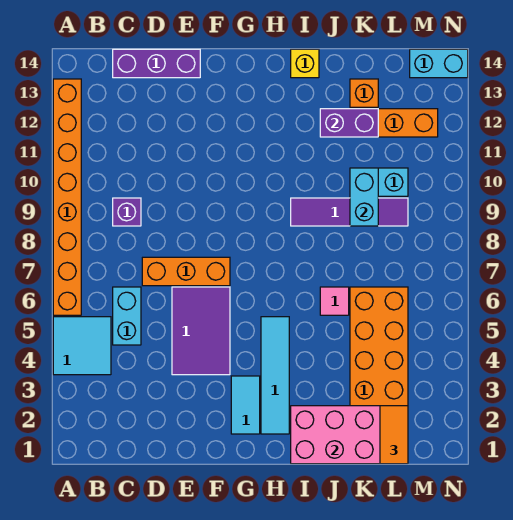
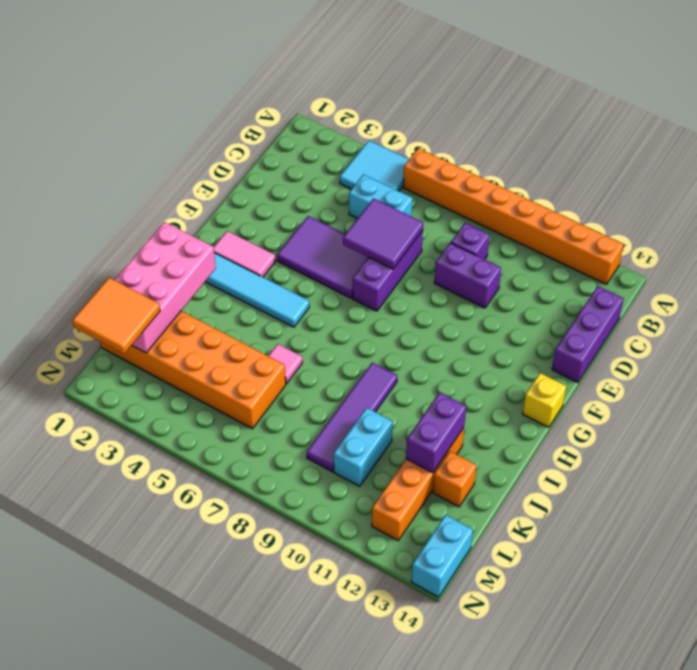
none -> purple tile D6:E7 level 2
orange brick D7:F7 level 1 -> purple brick D7:F7 level 1
none -> purple brick D9:D10 level 1
cyan tile G2:G3 level 1 -> pink tile G2:G3 level 1
yellow brick I14 level 1 -> yellow brick G14 level 1
cyan brick K9:K10 level 2 -> none
orange tile L1:L2 level 3 -> orange tile L1:M2 level 3

